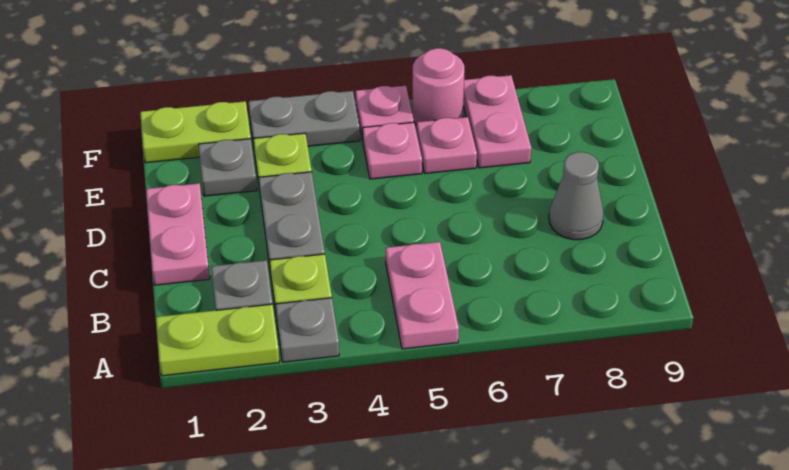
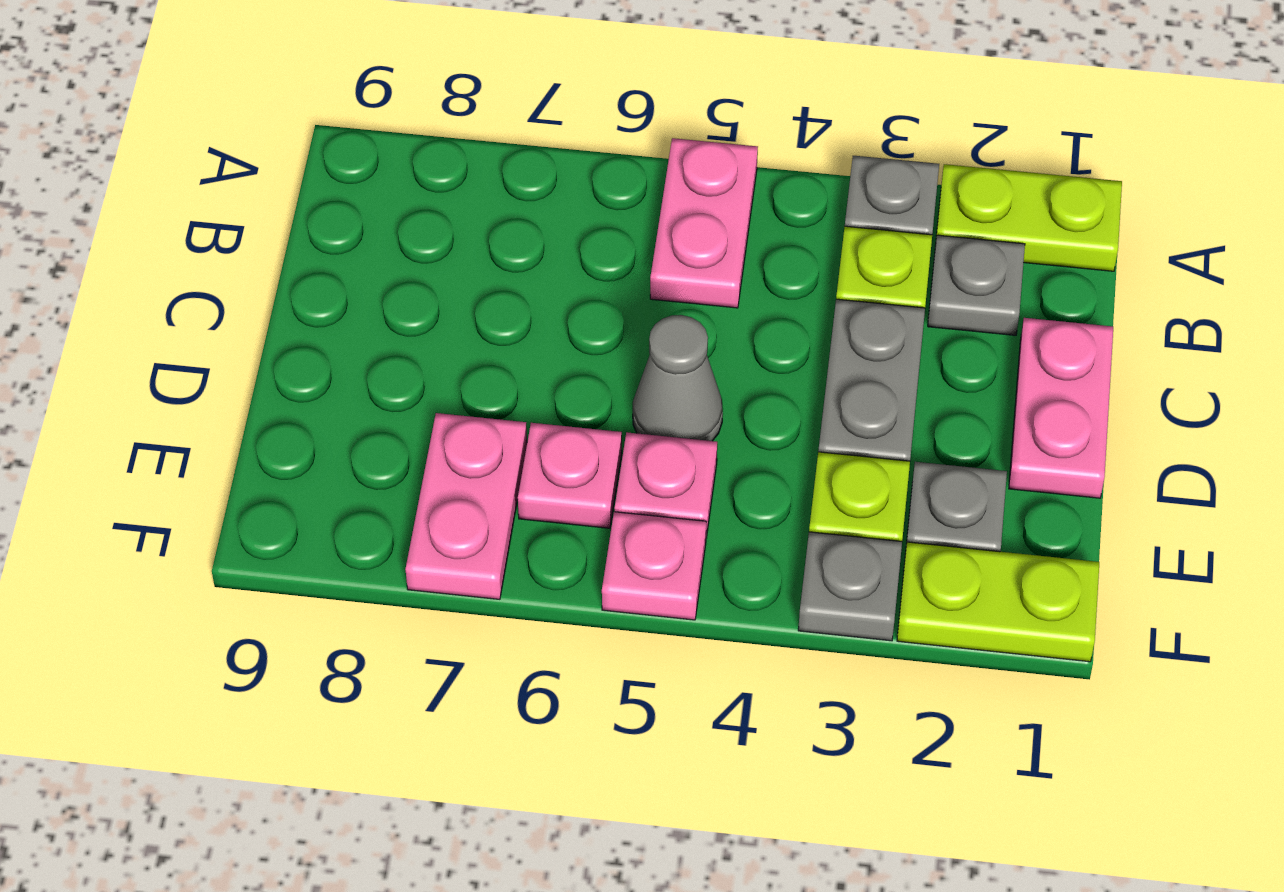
grey cone C8 level 1 -> grey cone D5 level 1
grey plate F3:F4 level 1 -> grey plate F3 level 1
pink round brick F6 level 1 -> none

